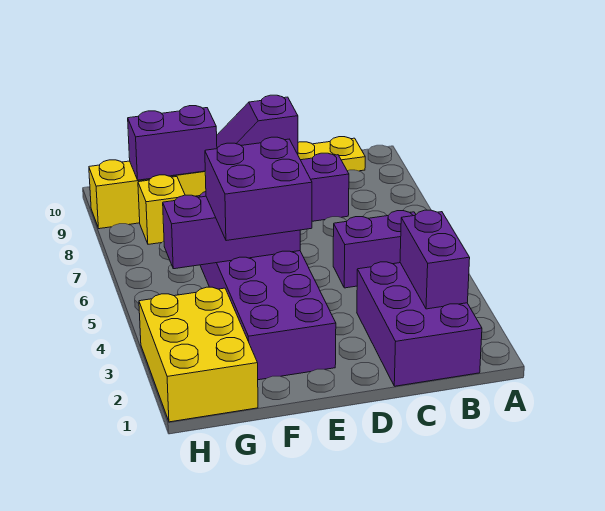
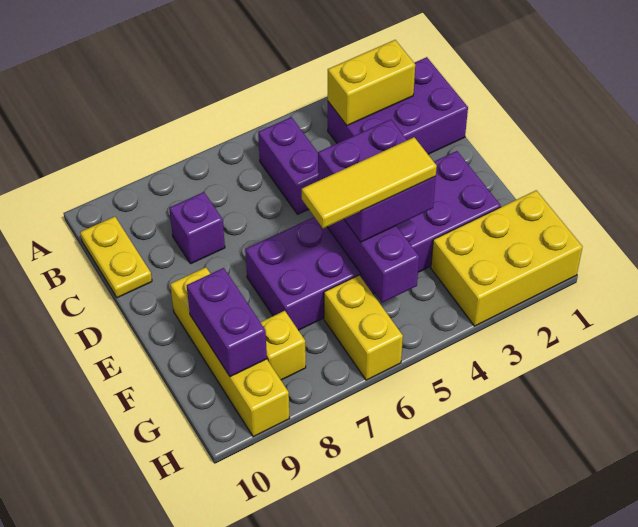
purple brick B2:B3 level 2 -> yellow brick B2:B3 level 2
purple slope D9:E9 level 2 top D -> none
none -> yellow tile F4:F6 level 4
none -> yellow brick G6:H6 level 1

